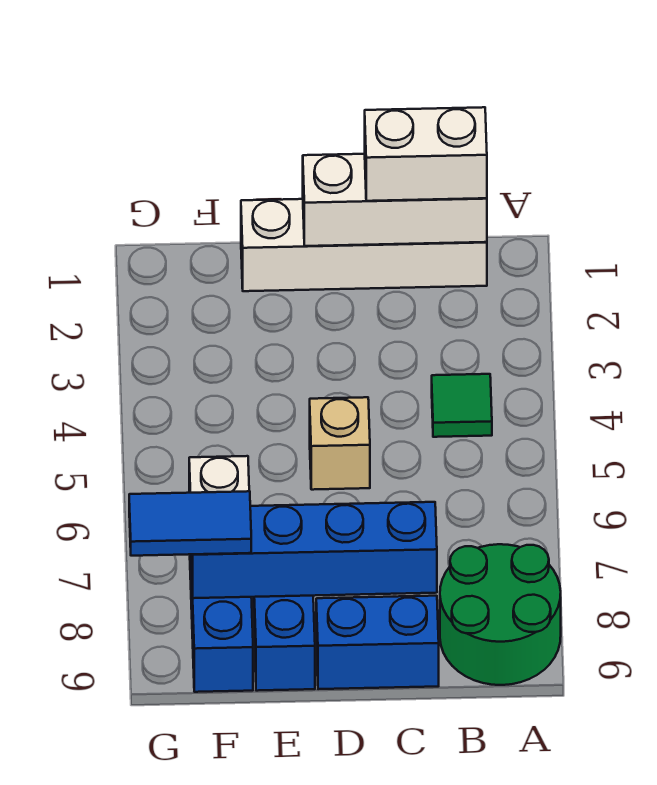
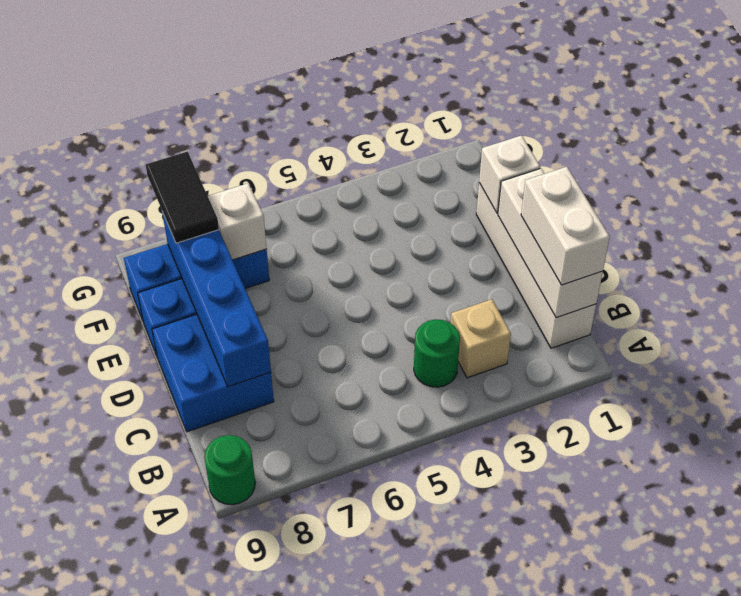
green round brick A8:B9 level 1 -> green round brick A9 level 1
green tile B4 level 1 -> green round brick B4 level 1
blue brick C9:D9 level 1 -> blue brick C8:D9 level 1
tan brick D5 level 1 -> tan brick B3 level 1
none -> white brick E1 level 2
blue tile F8:G8 level 3 -> black tile F8:G8 level 3

